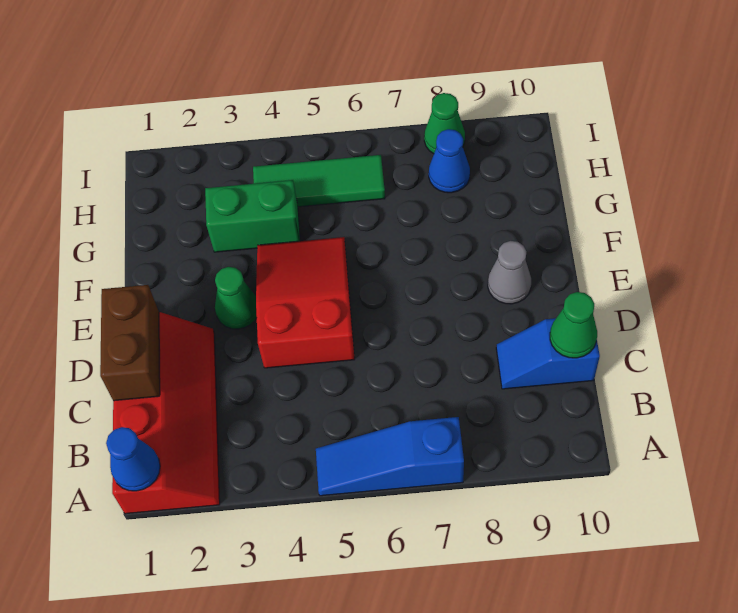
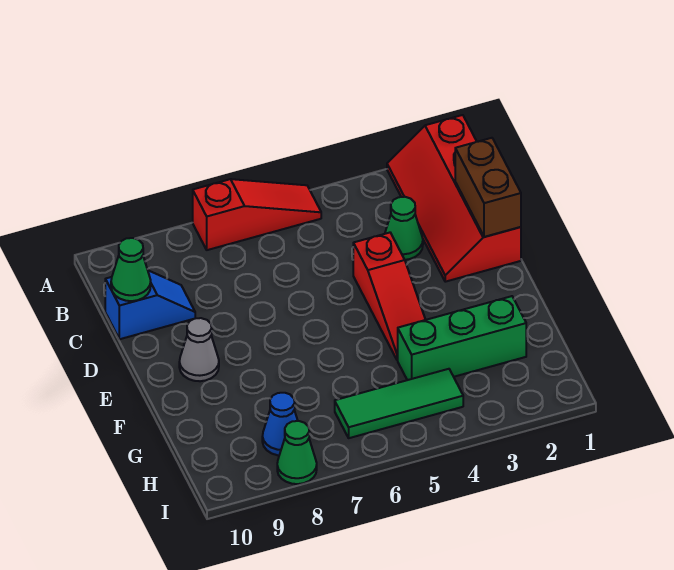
blue cone A1 level 2 -> none
blue slope A5:A7 level 1 top 7 -> red slope A5:A7 level 1 top 7
red slope D4:F5 level 1 top D -> red slope D4:F4 level 1 top D
green cone E3 level 1 -> green cone C3 level 1
green brick G3:G4 level 1 -> green brick G2:G4 level 1

